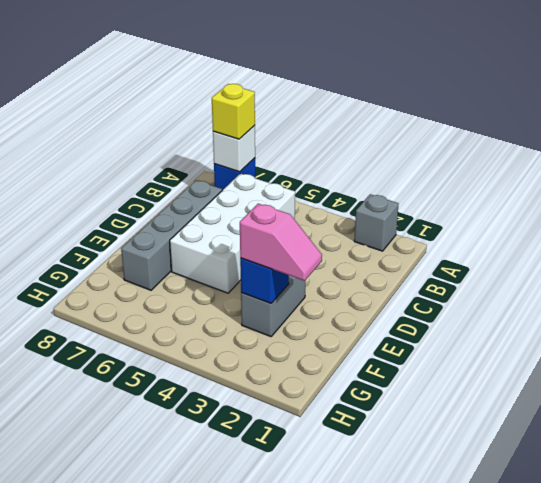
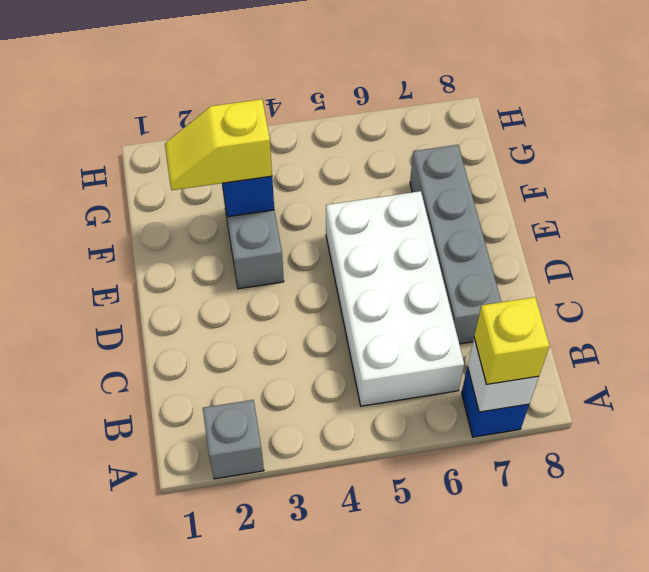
pink slope F2:F3 level 3 top 3 -> yellow slope F2:F3 level 3 top 3

